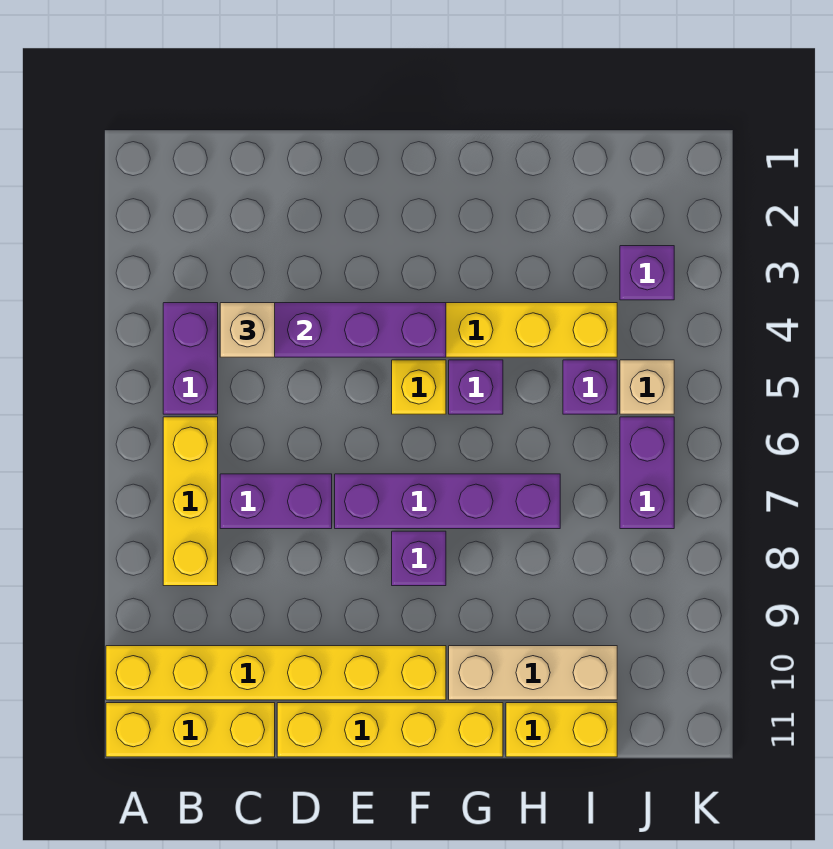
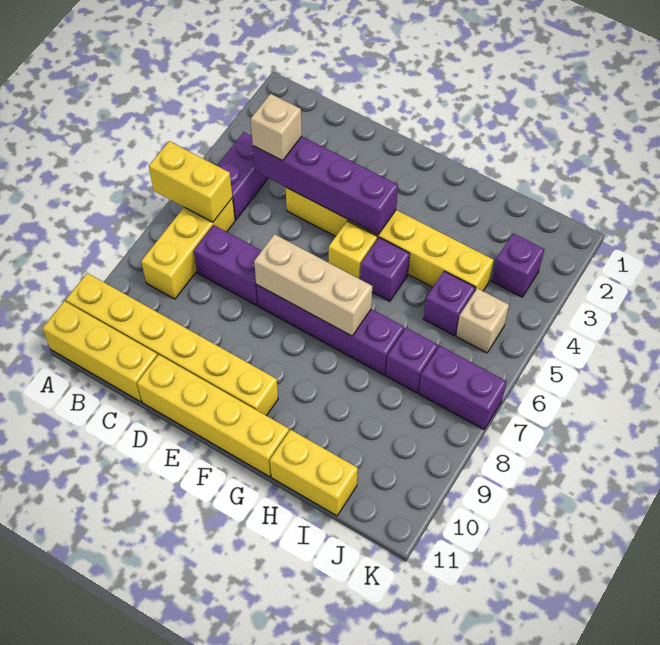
none -> yellow brick A6:B6 level 2
purple brick F8 level 1 -> purple brick I7 level 1
tan brick G10:I10 level 1 -> tan brick E7:G7 level 2
purple brick J6:J7 level 1 -> purple brick J7:K7 level 1

